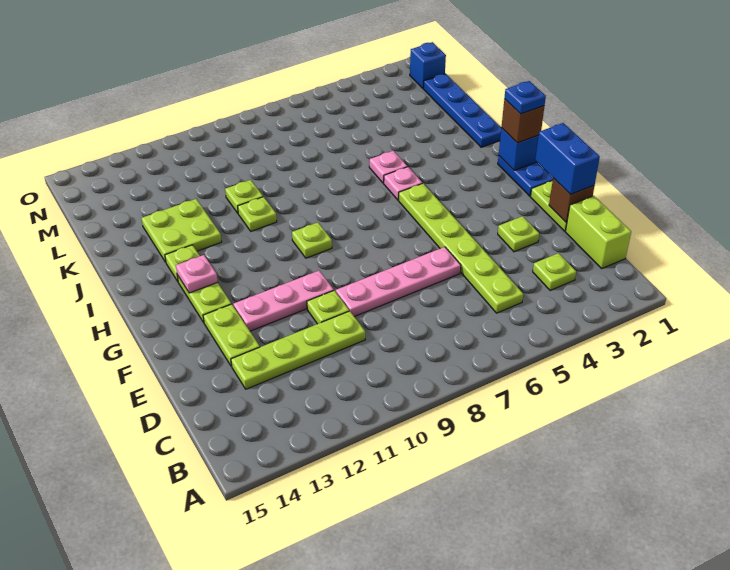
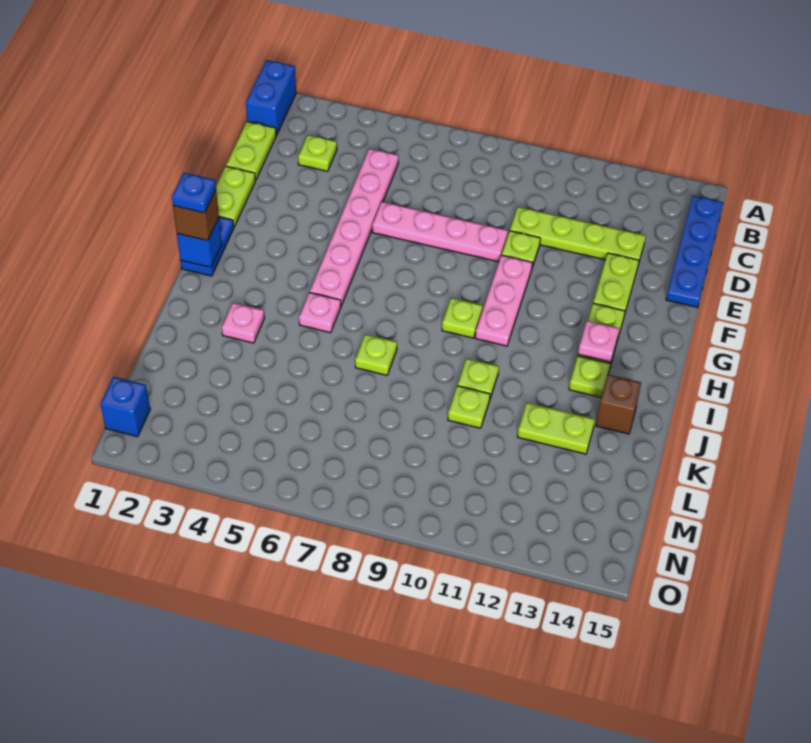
lime brick C1:D1 level 1 -> lime plate C1:D1 level 1
lime plate C5:H5 level 1 -> pink plate C5:H5 level 1
brown brick E1 level 2 -> brown brick J14 level 1
blue brick E1:F1 level 3 -> blue brick A1:B1 level 1
lime plate E3 level 1 -> lime plate J7 level 1
pink plate F10:F12 level 1 -> pink plate F10:H10 level 1
blue plate J1:M1 level 1 -> blue plate B15:E15 level 1
pink plate J5 level 1 -> pink plate J3 level 1
lime plate J12:K13 level 1 -> lime plate K12:K13 level 1

